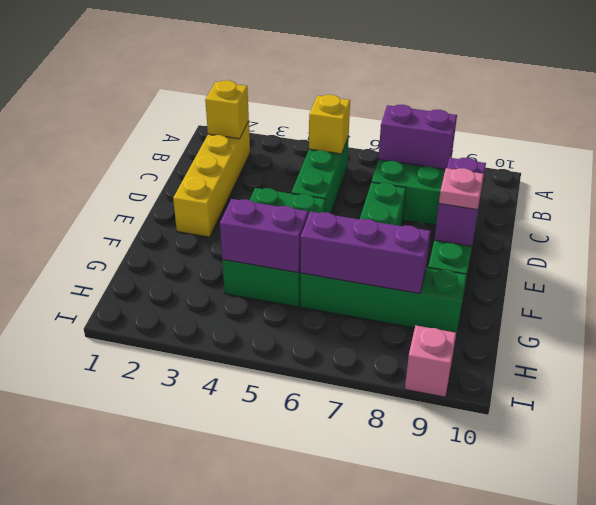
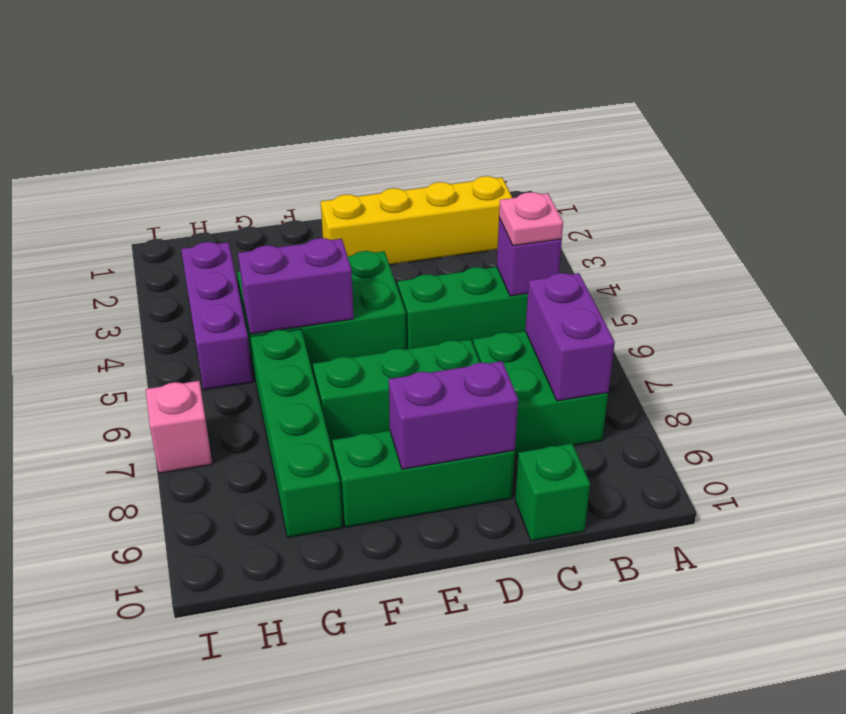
yellow brick B2 level 2 -> none
yellow brick B5 level 2 -> purple brick B5 level 2
none -> green brick C10 level 1
pink plate E9 level 3 -> pink plate B5 level 3
purple brick G4:G5 level 2 -> purple brick F5:G5 level 2
purple brick G6:G8 level 2 -> purple brick H3:H5 level 1
pink brick I9 level 1 -> pink brick I7 level 1

